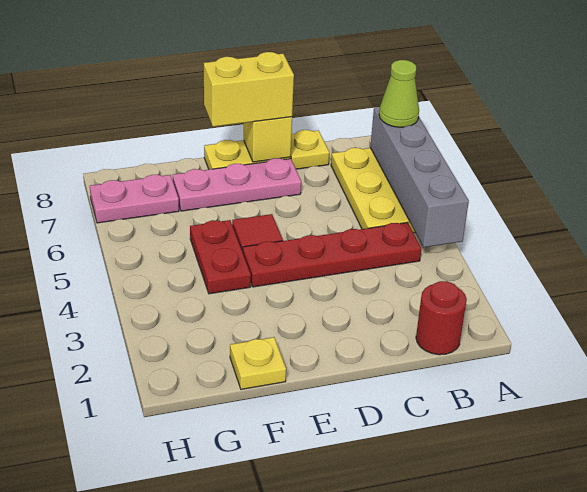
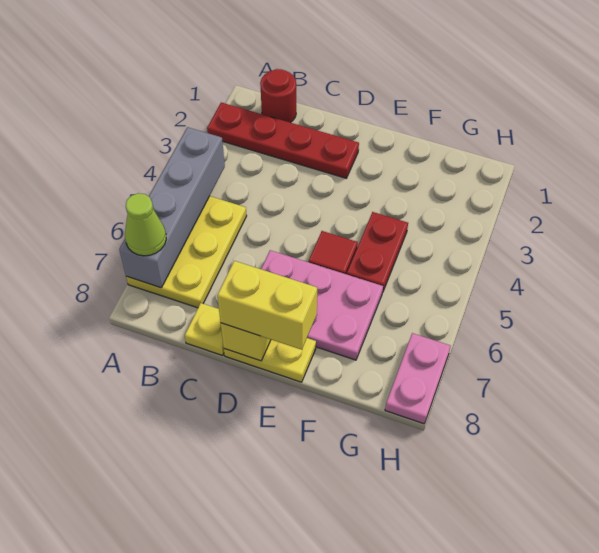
red plate B4:E4 level 1 -> red plate A2:D2 level 1
pink plate D7:F7 level 1 -> pink plate D6:F7 level 1
yellow plate F1 level 1 -> none
pink plate G7:H7 level 1 -> pink plate H7:H8 level 1

